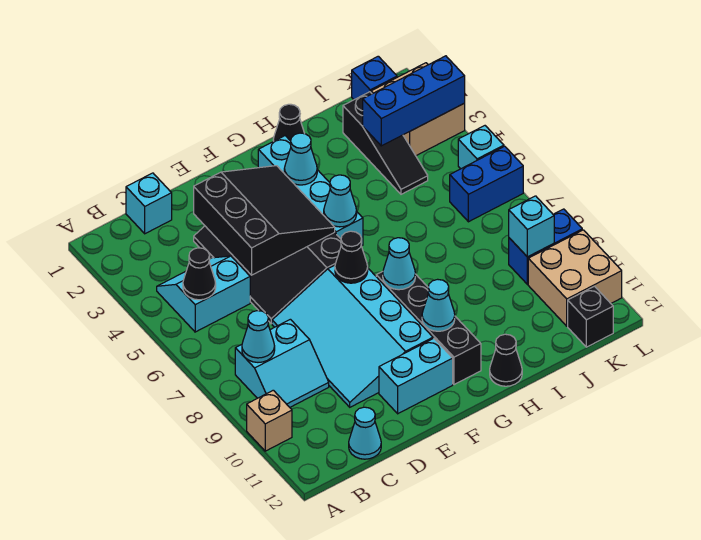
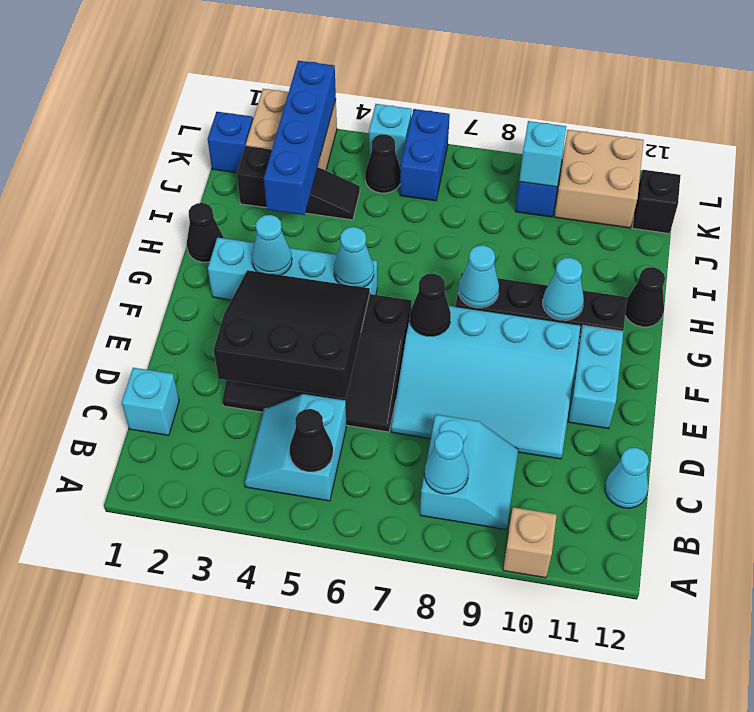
blue brick J3:L3 level 2 -> blue brick I3:L3 level 2
none -> black cone K5 level 1

